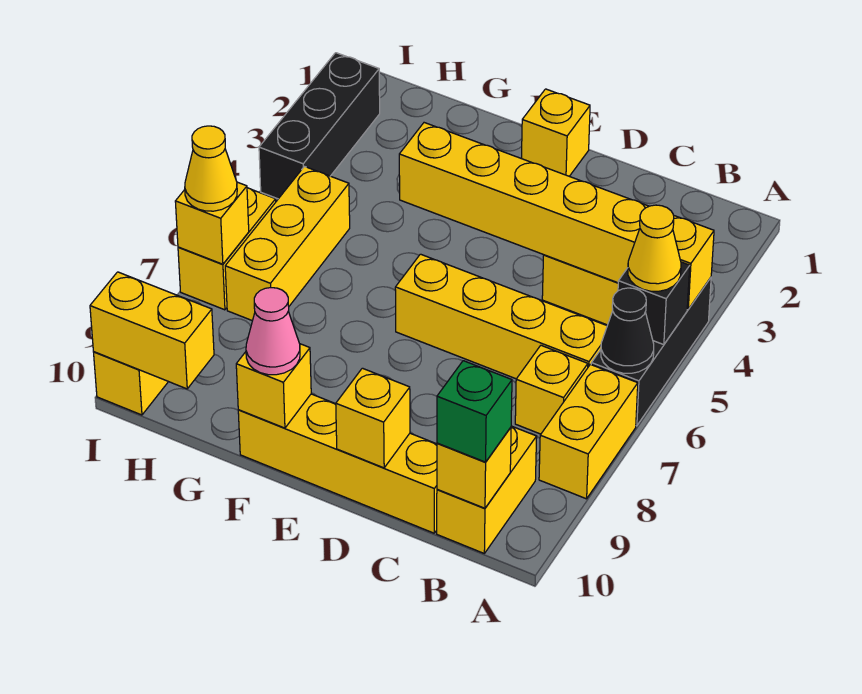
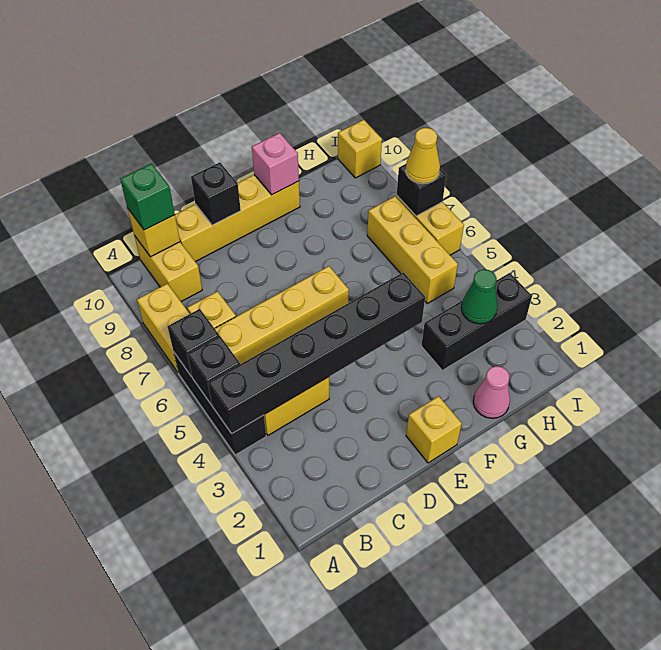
yellow brick A4:F4 level 2 -> black brick A4:F4 level 2
yellow cone A5 level 3 -> none
black cone A6 level 2 -> black brick A6 level 2
yellow brick D10 level 2 -> black brick D10 level 2
yellow brick F10 level 2 -> pink brick F10 level 2
pink cone F10 level 3 -> pink cone G1 level 1
none -> green cone H3 level 2
yellow brick H10:I10 level 2 -> none
black brick I2:I4 level 1 -> black brick G3:I3 level 1
yellow brick I7 level 2 -> black brick I7 level 2

